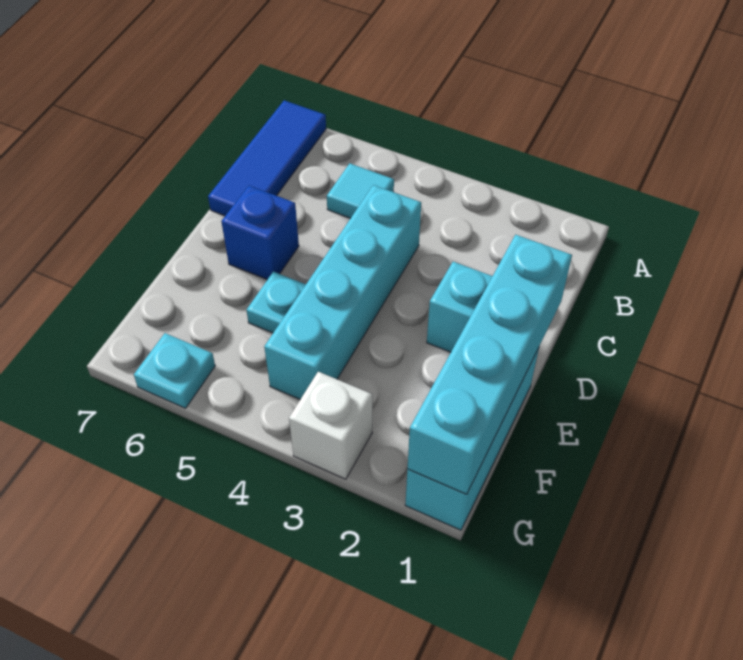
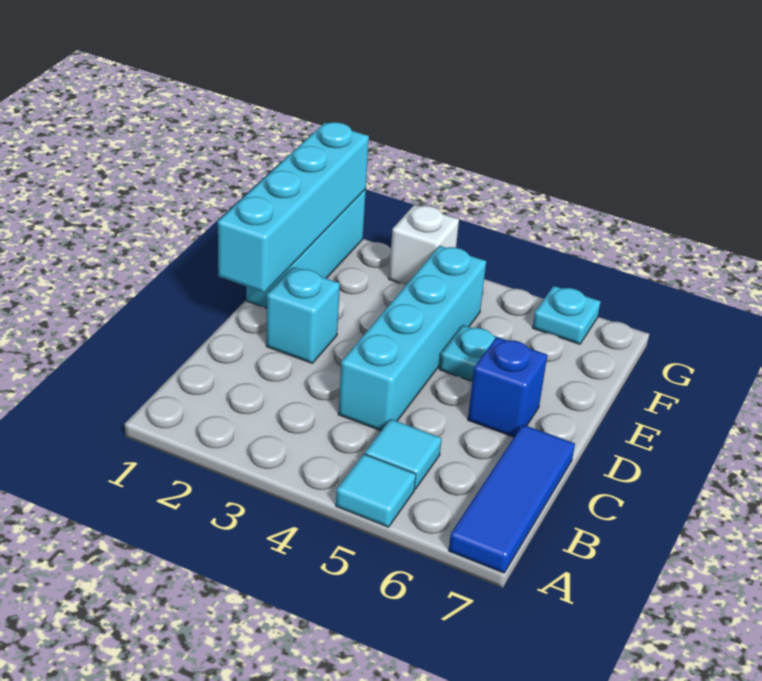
none -> cyan tile A5 level 1

